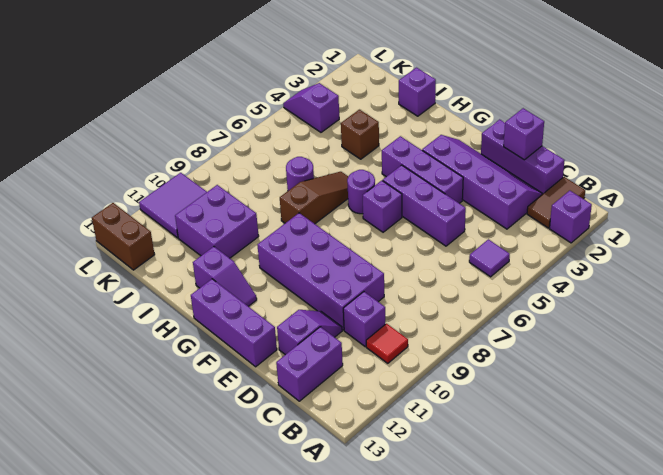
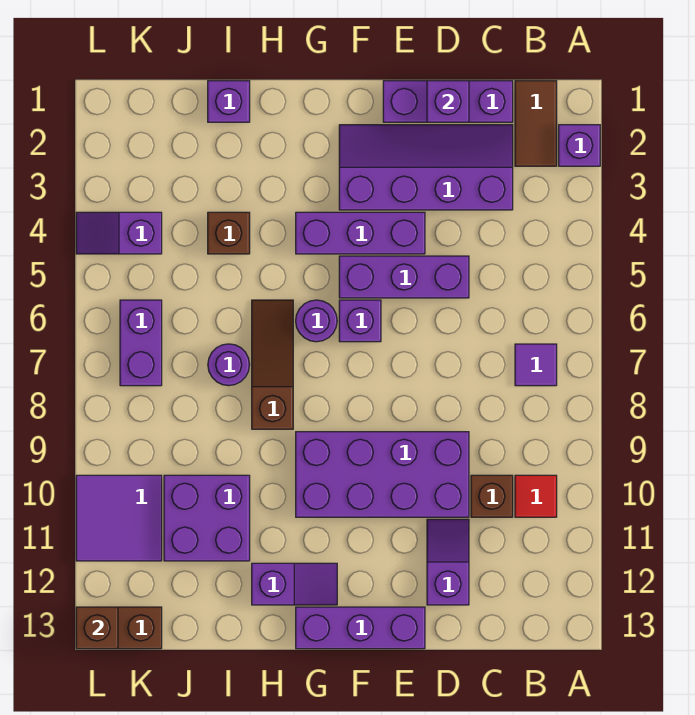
purple tile B5 level 1 -> purple tile B7 level 1
purple brick C10 level 1 -> brown brick C10 level 1
purple brick C12:C13 level 1 -> purple brick K6:K7 level 1
none -> brown brick L13 level 2

